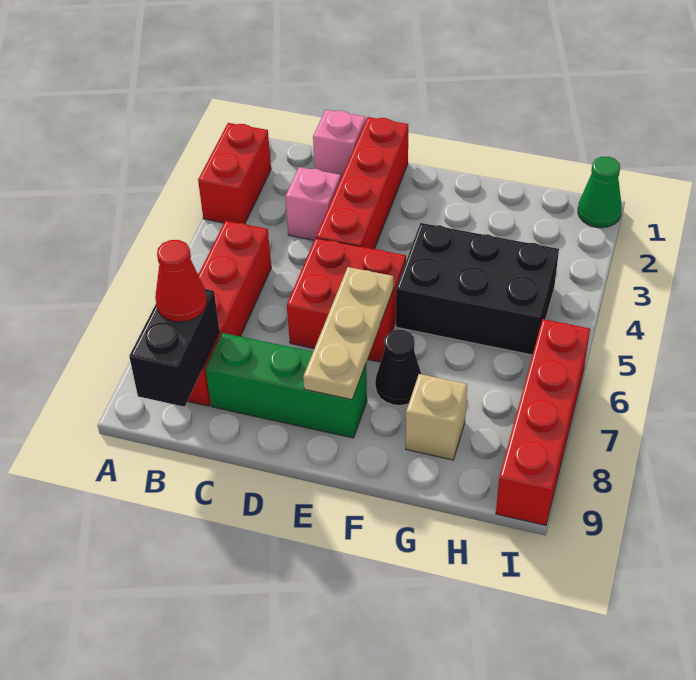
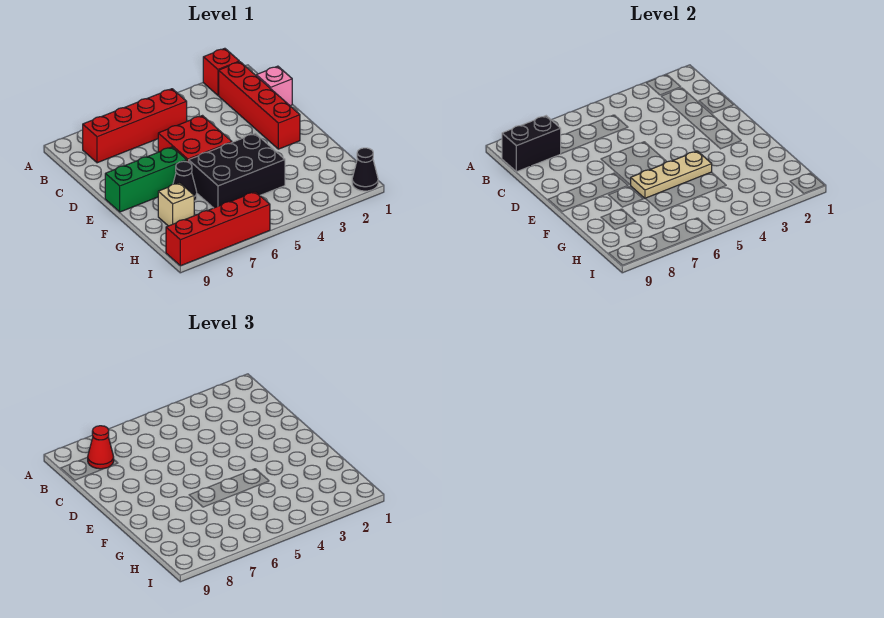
red brick A2:A3 level 1 -> red brick A2 level 1
pink brick C3 level 1 -> none
green brick C8:E8 level 1 -> green brick E7:E9 level 1
red brick D1:D4 level 1 -> red brick B2:E2 level 1
tan plate E6:E8 level 2 -> tan plate F4:F6 level 2
black brick F4:H5 level 1 -> black brick F4:G6 level 1
green cone I1 level 1 -> black cone I1 level 1

